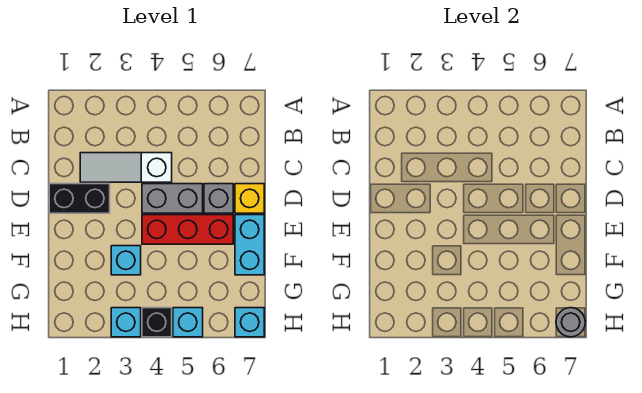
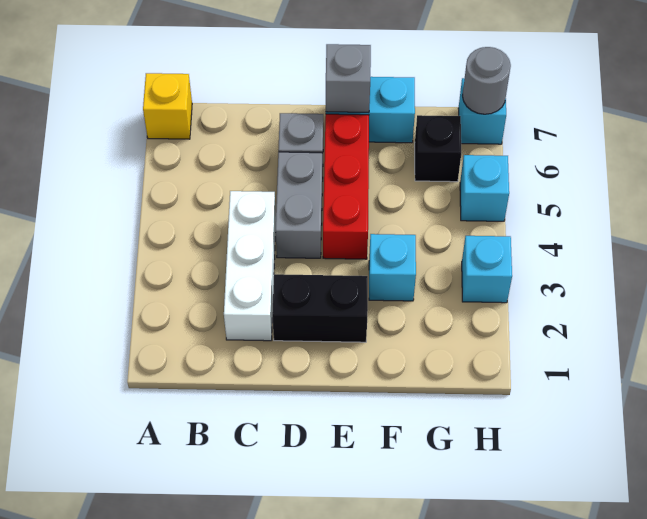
white slope C2:C4 level 1 top 4 -> white brick C2:C4 level 1
black brick D1:D2 level 1 -> black brick D2:E2 level 1
yellow brick D7 level 1 -> yellow brick A7 level 1
none -> grey brick E7 level 2
black brick H4 level 1 -> black brick G6 level 1

